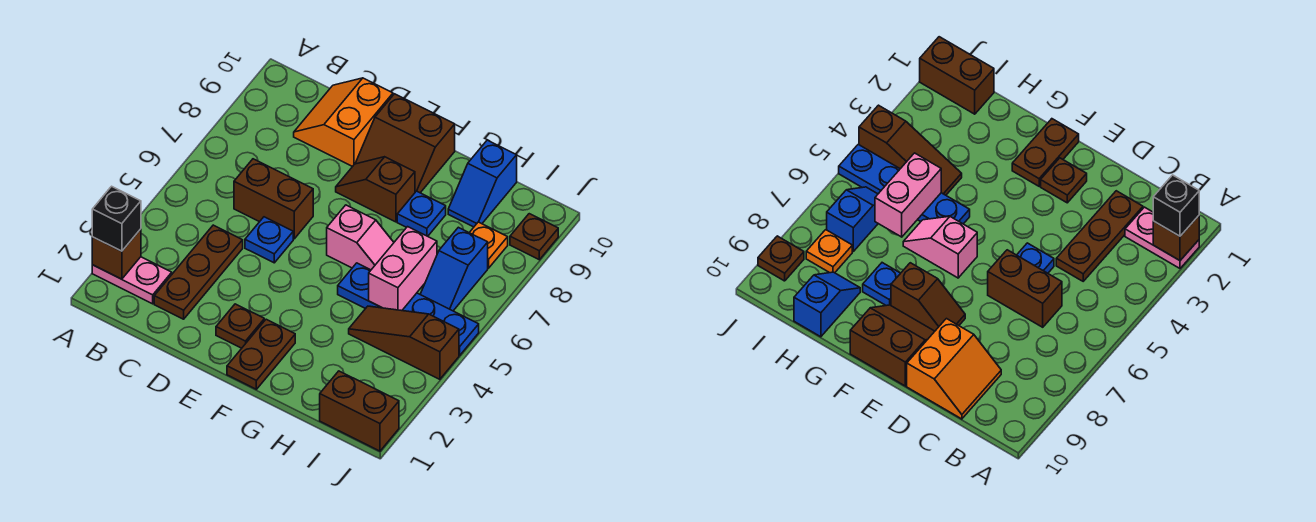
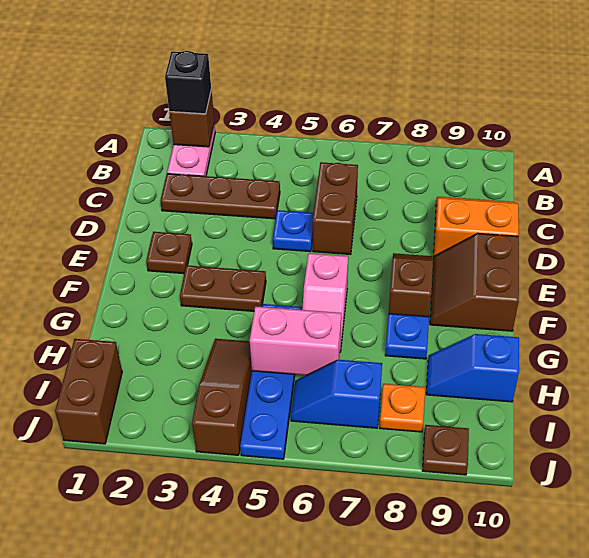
brown plate F1:F2 level 1 -> brown plate F3:F4 level 1

